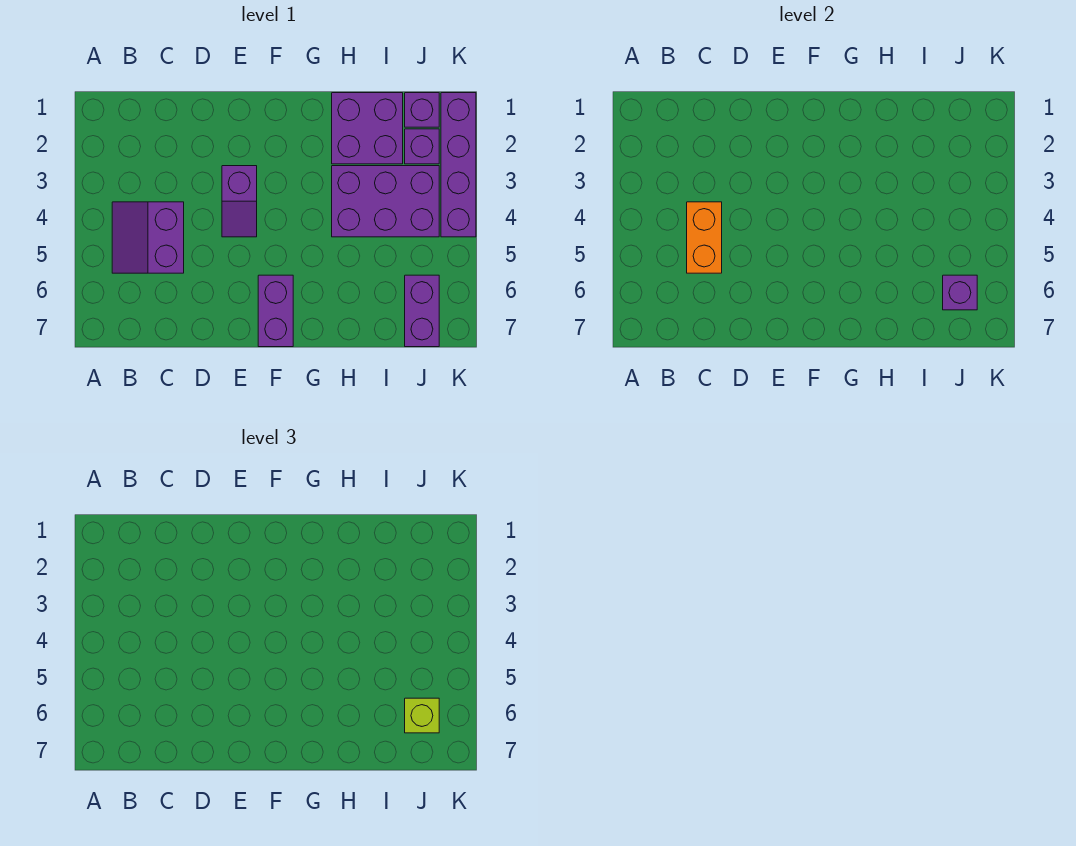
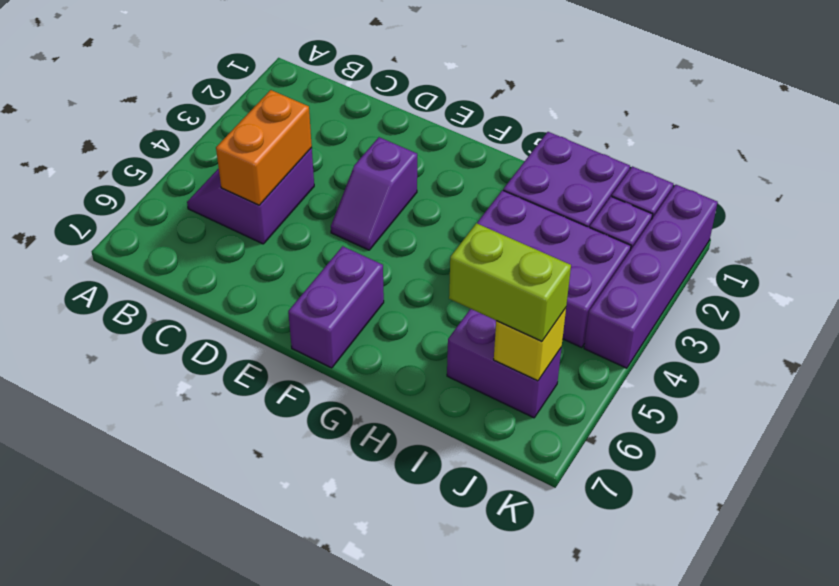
purple brick J6:J7 level 1 -> purple brick I6:J6 level 1
purple brick J6 level 2 -> yellow brick J6 level 2
lime brick J6 level 3 -> lime brick I6:J6 level 3

